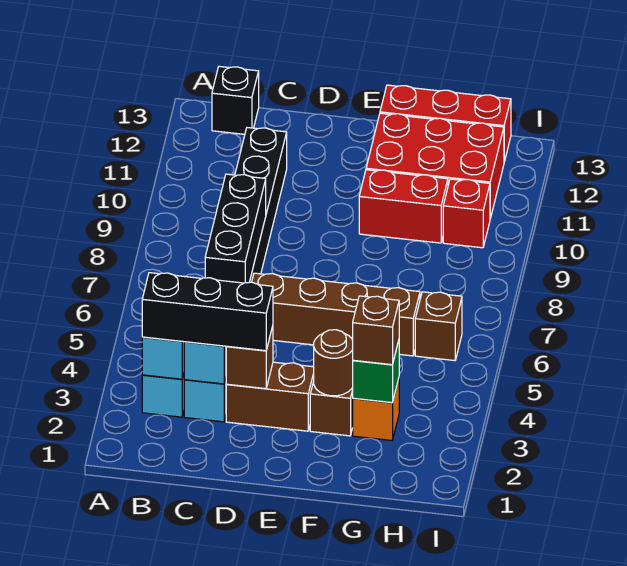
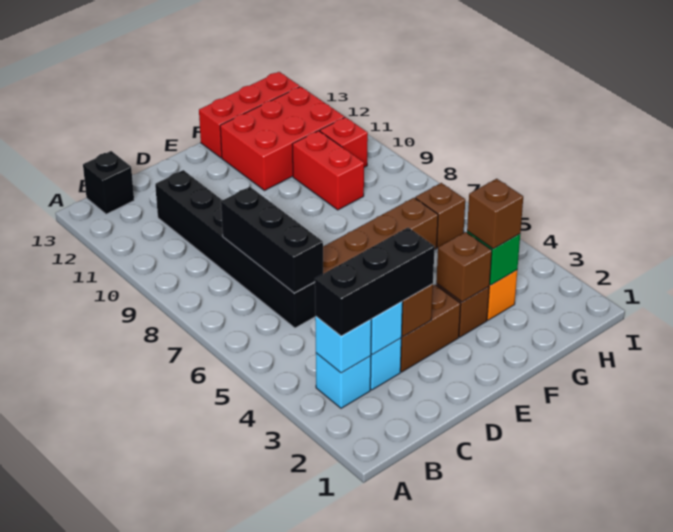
brown round brick F3 level 2 -> brown brick F3 level 2
red brick F10:G10 level 1 -> red brick G9:G10 level 1

